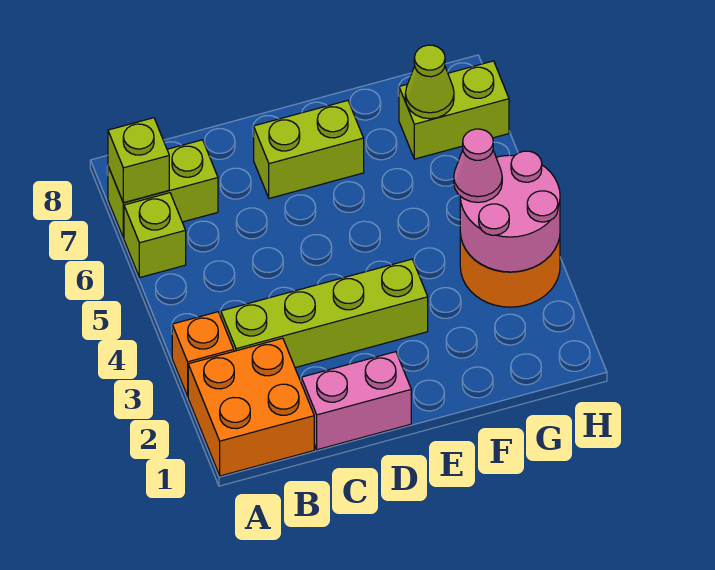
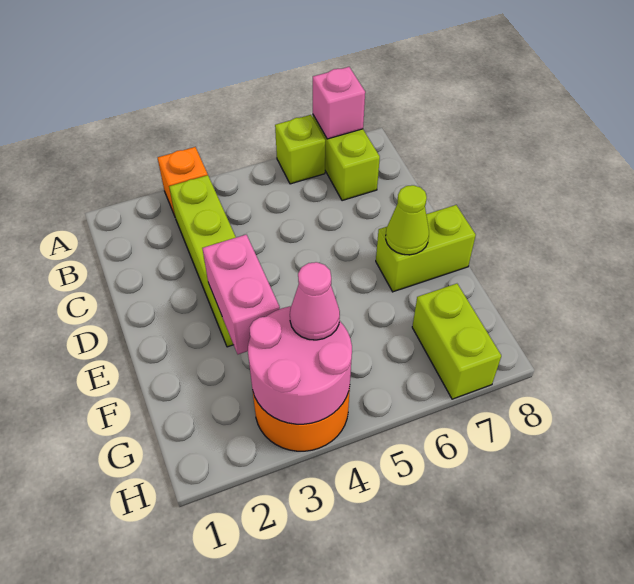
orange brick A1:B2 level 1 -> none
lime brick A7 level 2 -> pink brick A7 level 2
pink brick C1:D1 level 1 -> pink brick E3:F3 level 2
lime brick D7:E7 level 1 -> lime brick E7:E8 level 1
lime cone G7 level 2 -> lime cone E7 level 2

